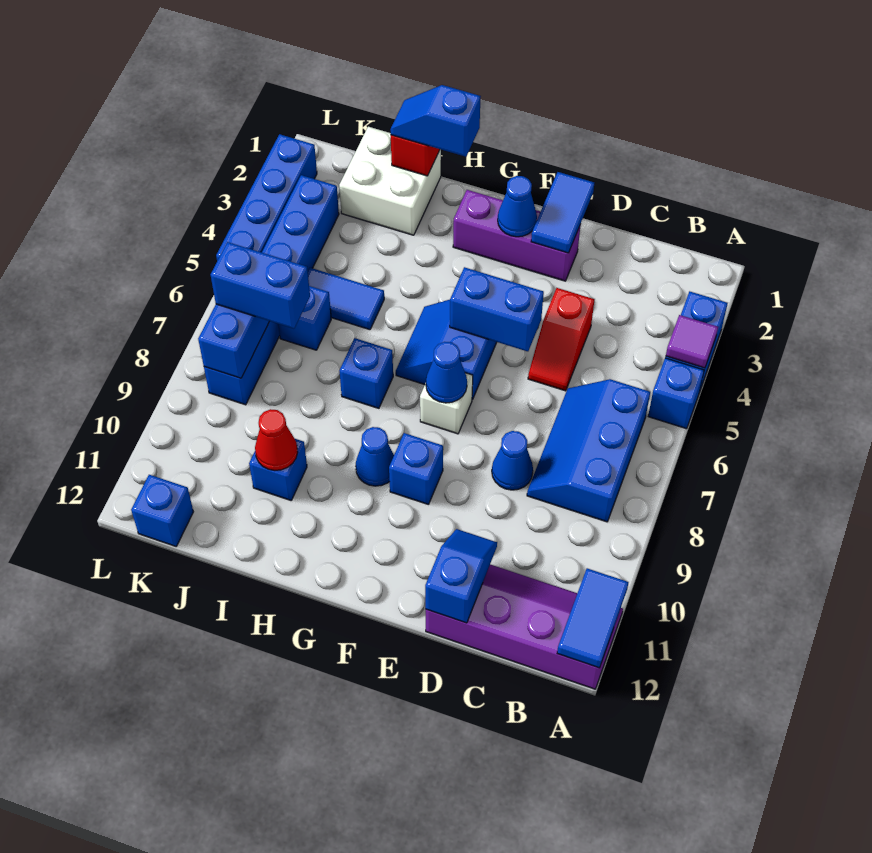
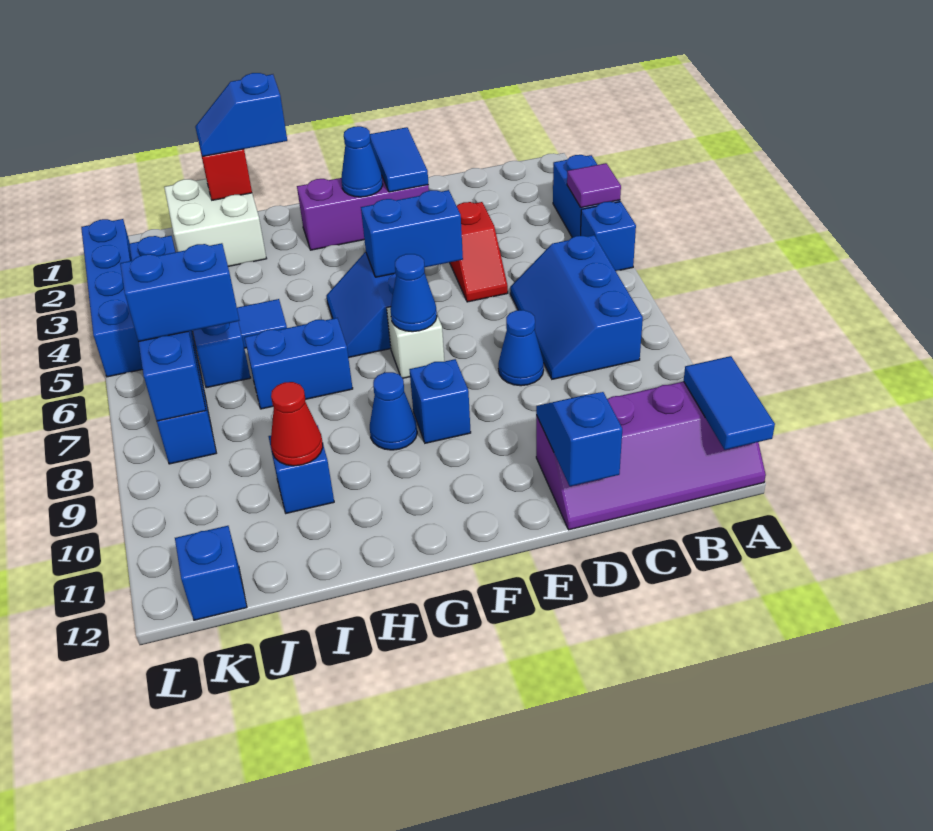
purple slope A11:D12 level 1 top 12 -> purple slope A11:D12 level 1 top 11
blue brick H7 level 1 -> blue brick H7:I7 level 1

